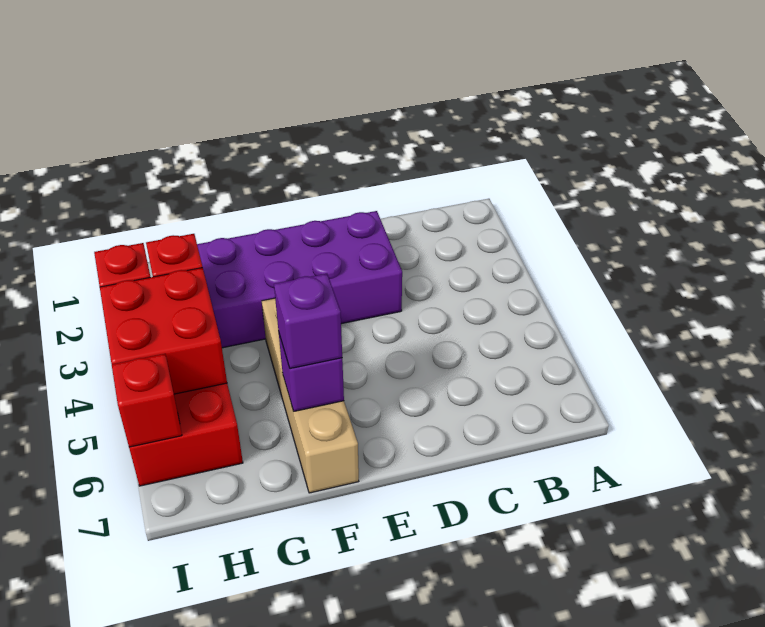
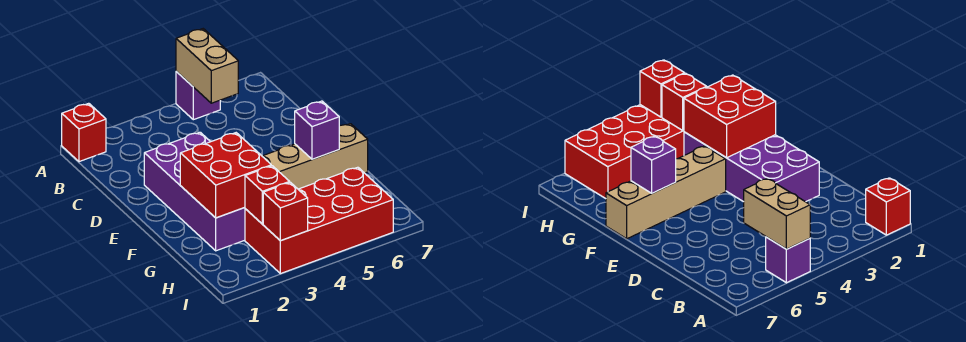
none -> tan brick A5:B5 level 2
purple brick F6 level 3 -> purple brick A5 level 1
red brick H4:I5 level 2 -> red brick F2:G3 level 2
red brick I6 level 2 -> red brick A1 level 1

